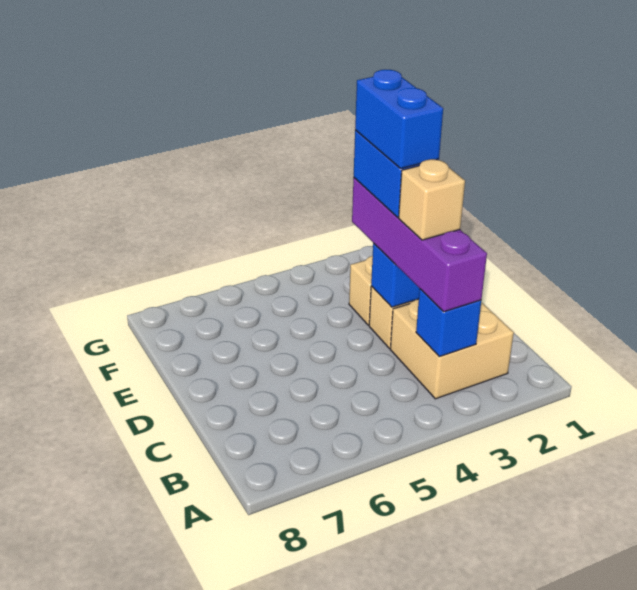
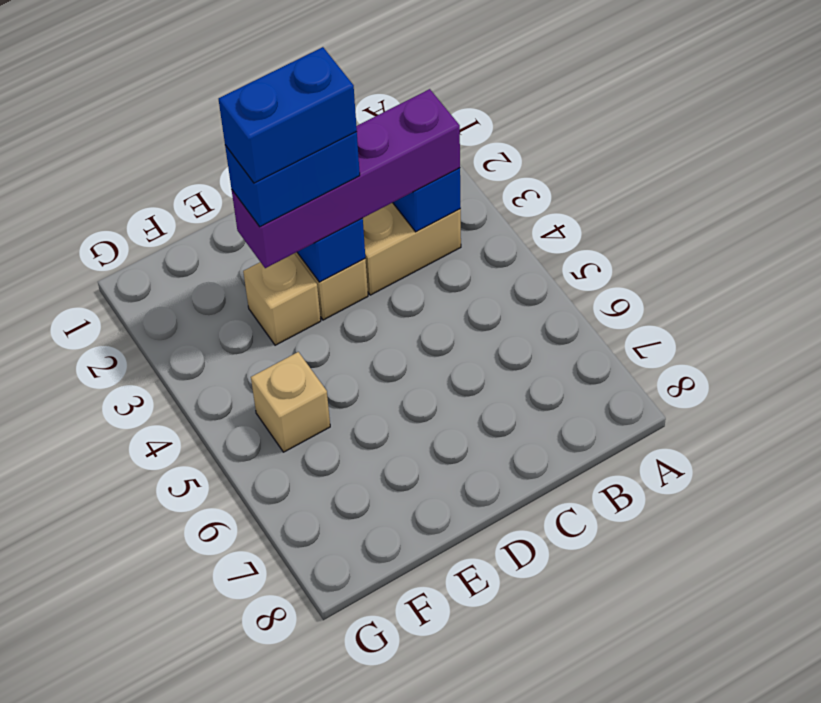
tan brick C3 level 4 -> tan brick F5 level 1

